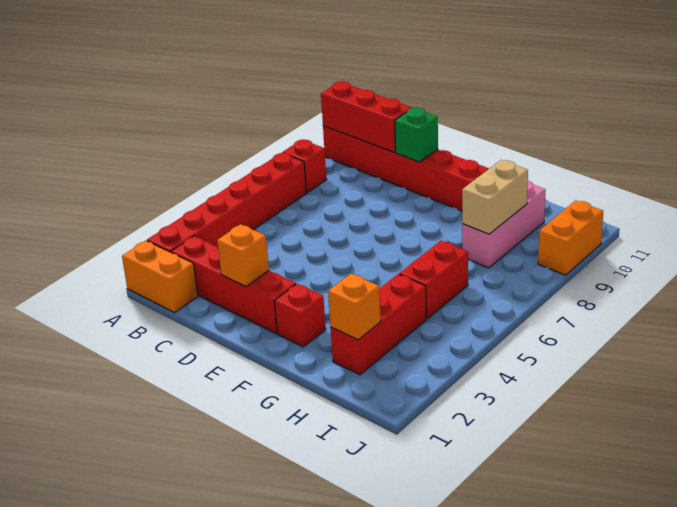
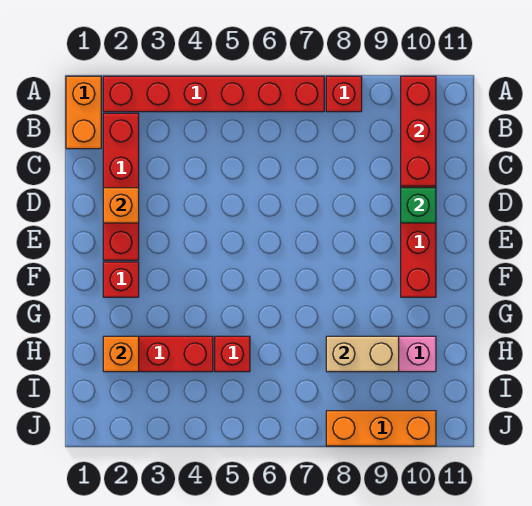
red brick H5:H6 level 1 -> red brick H5 level 1
orange brick J9:J10 level 1 -> orange brick J8:J10 level 1

